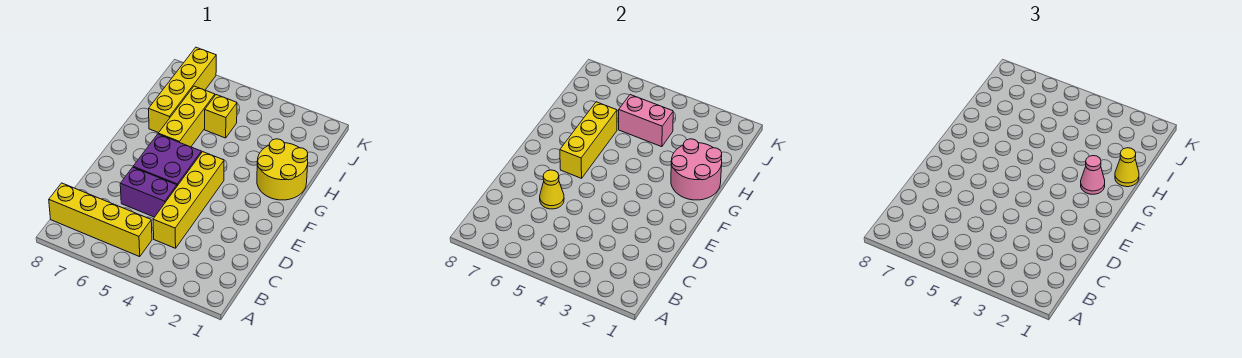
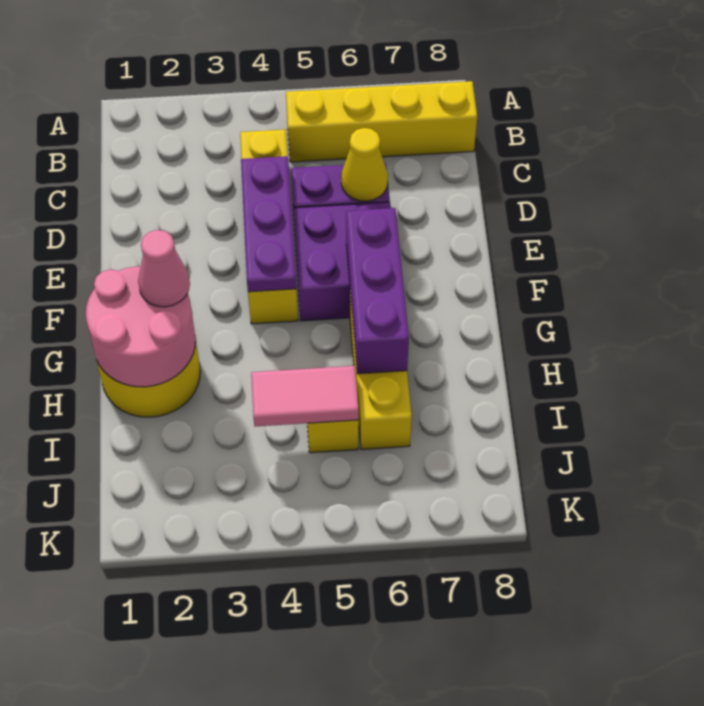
none -> purple plate D4:F4 level 2
yellow brick F6:H6 level 2 -> purple brick F6:H6 level 2
yellow cone H1 level 3 -> none
yellow brick H7:K7 level 1 -> none
pink brick I4:I5 level 2 -> pink tile I4:I5 level 2

